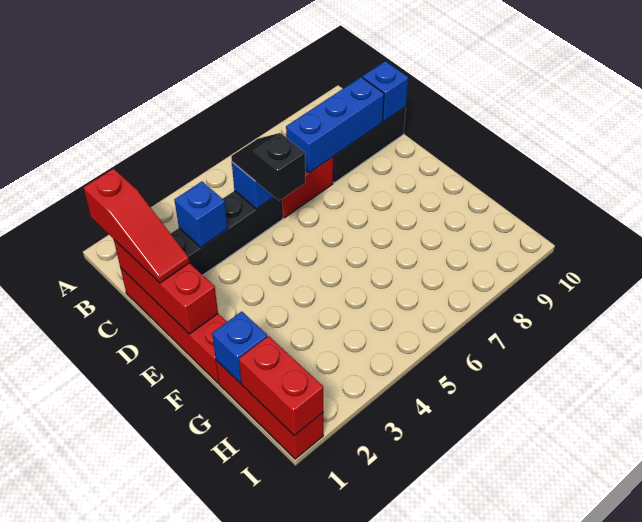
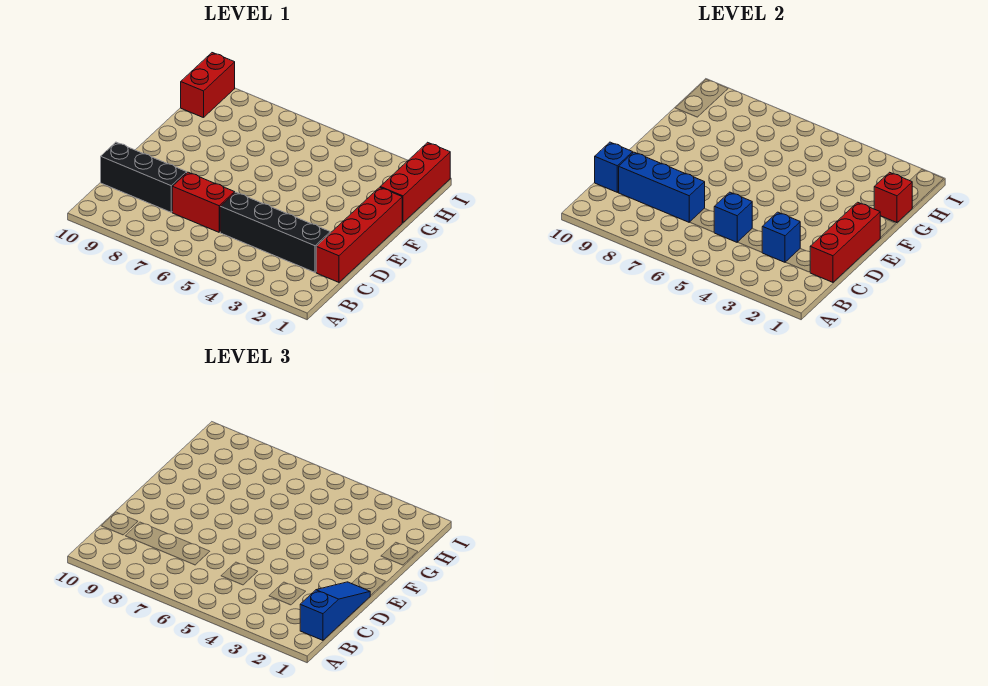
red slope B1:D1 level 3 top B -> blue slope B1:D1 level 3 top B
black slope C5:D5 level 3 top D -> none
blue brick G1 level 2 -> red brick G1 level 2
red brick H1:I1 level 2 -> red brick H10:I10 level 1

